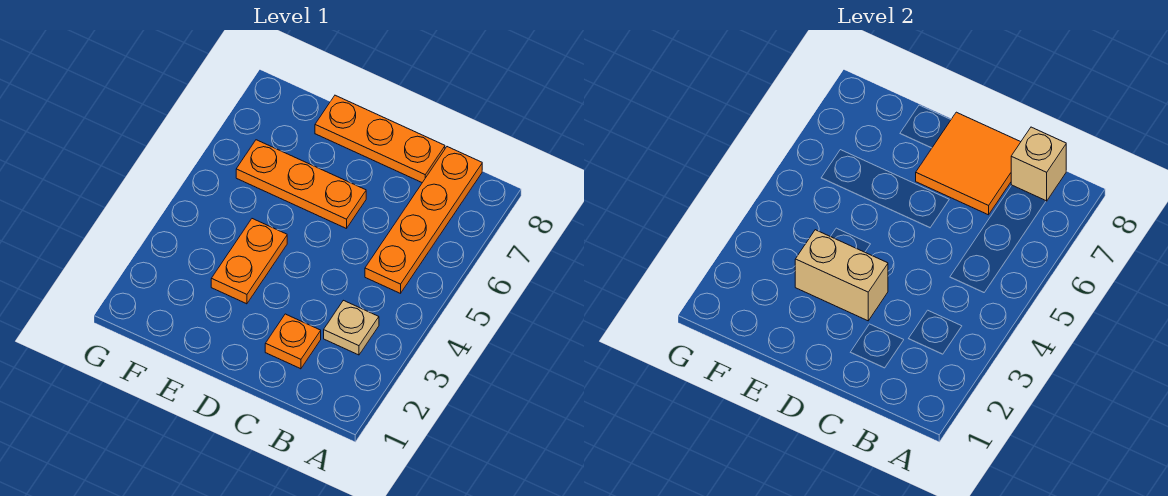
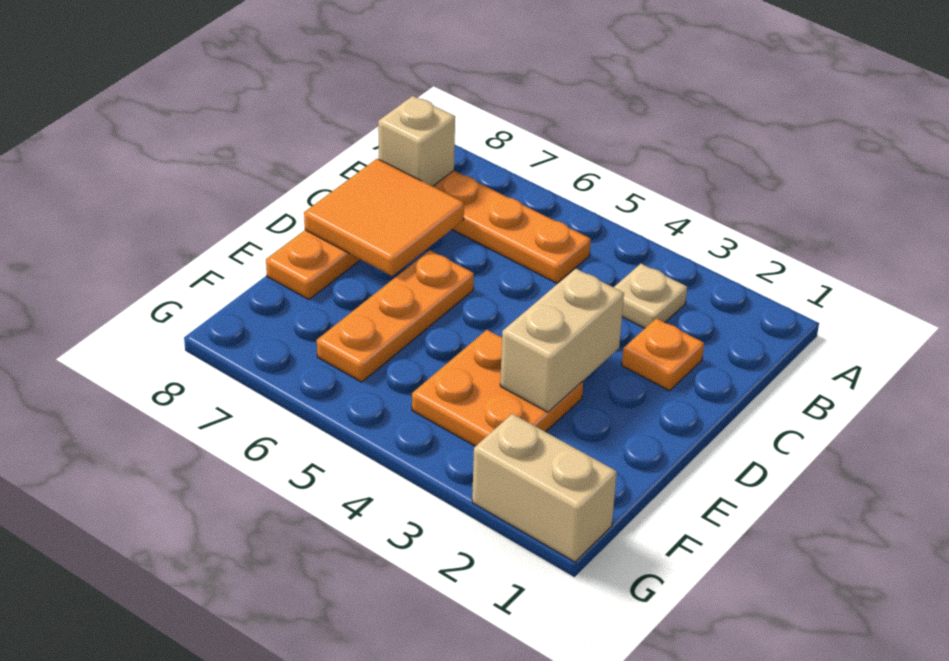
orange plate E3:E4 level 1 -> orange plate E3:F4 level 1
none -> tan brick G1:G2 level 1

